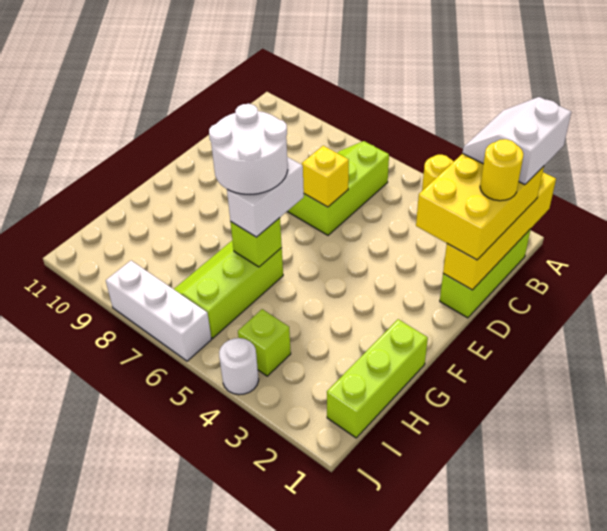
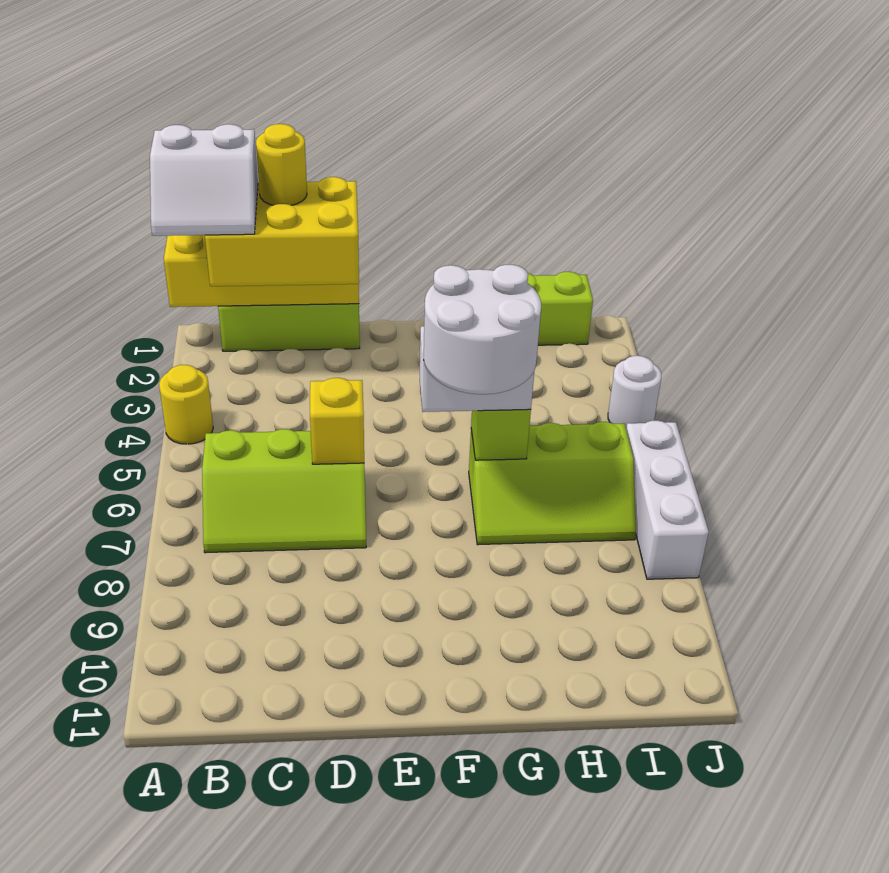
lime brick I4 level 1 -> none

